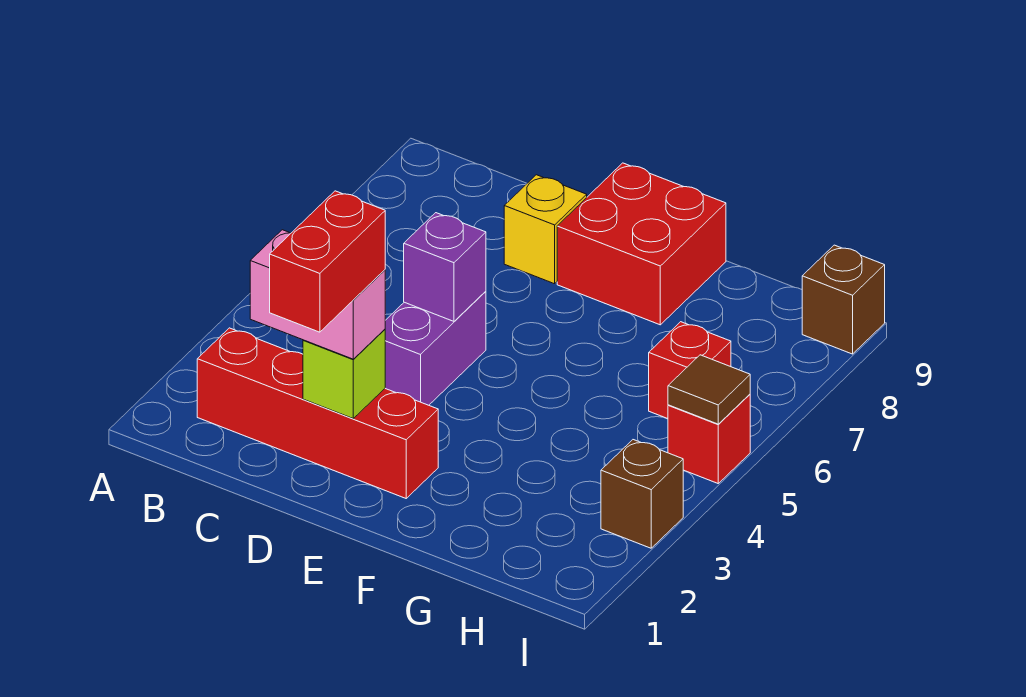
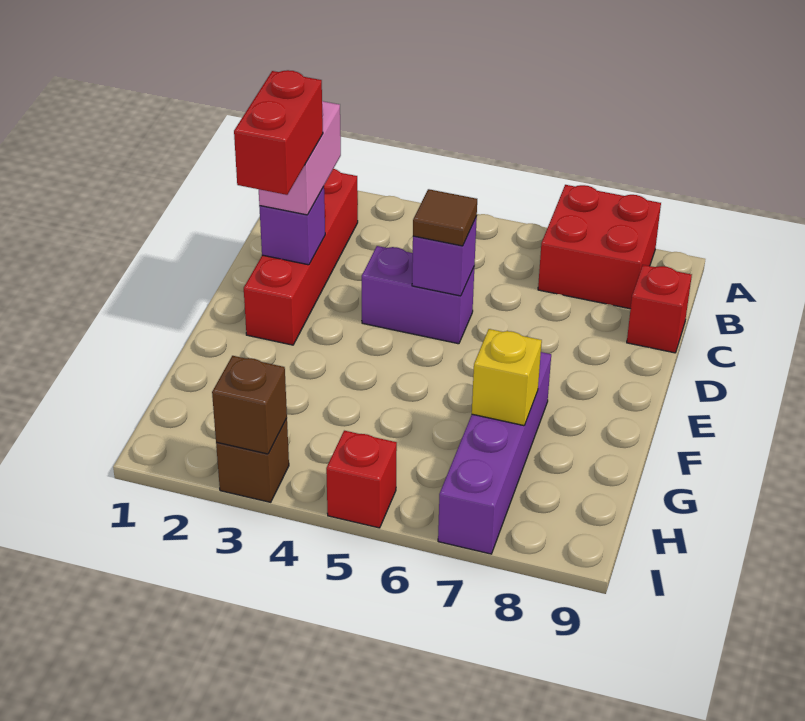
red brick D1:D2 level 4 -> red brick D2:E2 level 4
lime brick D2 level 2 -> purple brick D2 level 2
yellow brick D8 level 1 -> yellow brick G7 level 2
red brick E8:F9 level 1 -> red brick A7:B8 level 1
none -> purple brick F7:I7 level 1
red brick H6 level 1 -> red brick C9 level 1
brown tile I5 level 2 -> brown tile D5 level 3
brown brick I9 level 1 -> brown brick I3 level 2

